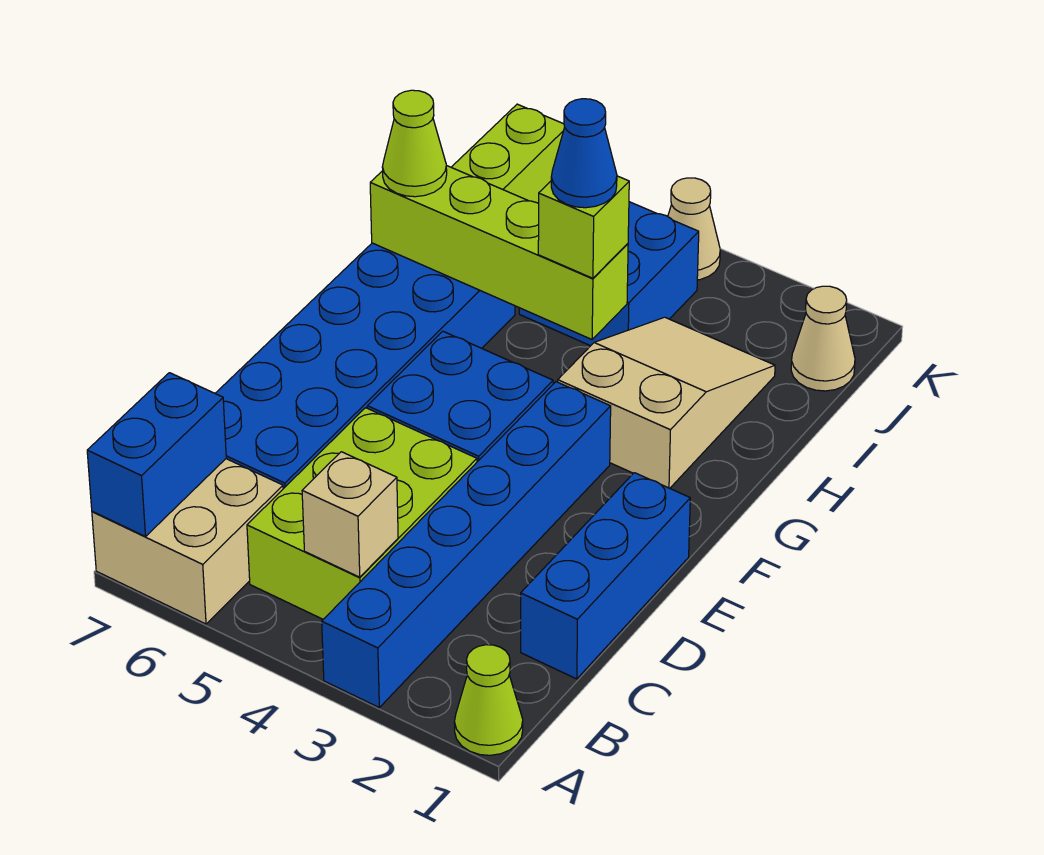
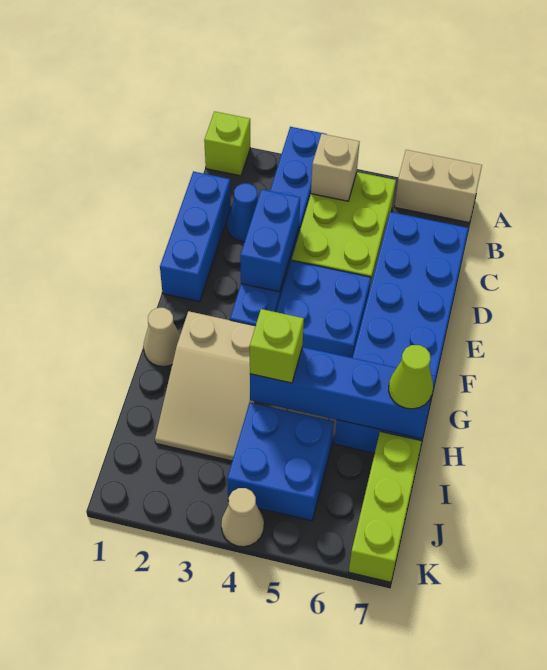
lime cone A1 level 1 -> lime brick A1 level 1
tan brick A6:B7 level 1 -> tan brick A6:A7 level 1
blue brick A7:B7 level 2 -> blue brick D3:E3 level 2
lime brick H4:H7 level 2 -> blue brick H4:H7 level 2
blue cone H4 level 4 -> blue cone C2 level 1
tan cone J1 level 1 -> tan cone G1 level 1

